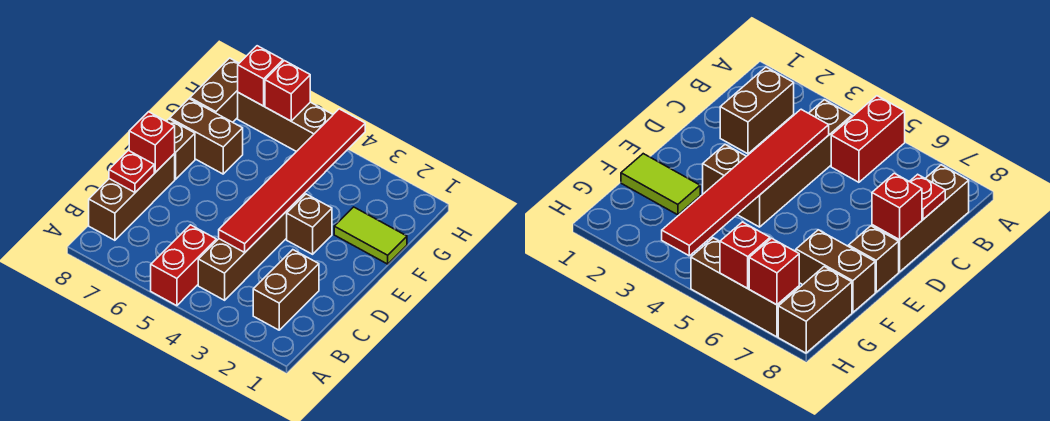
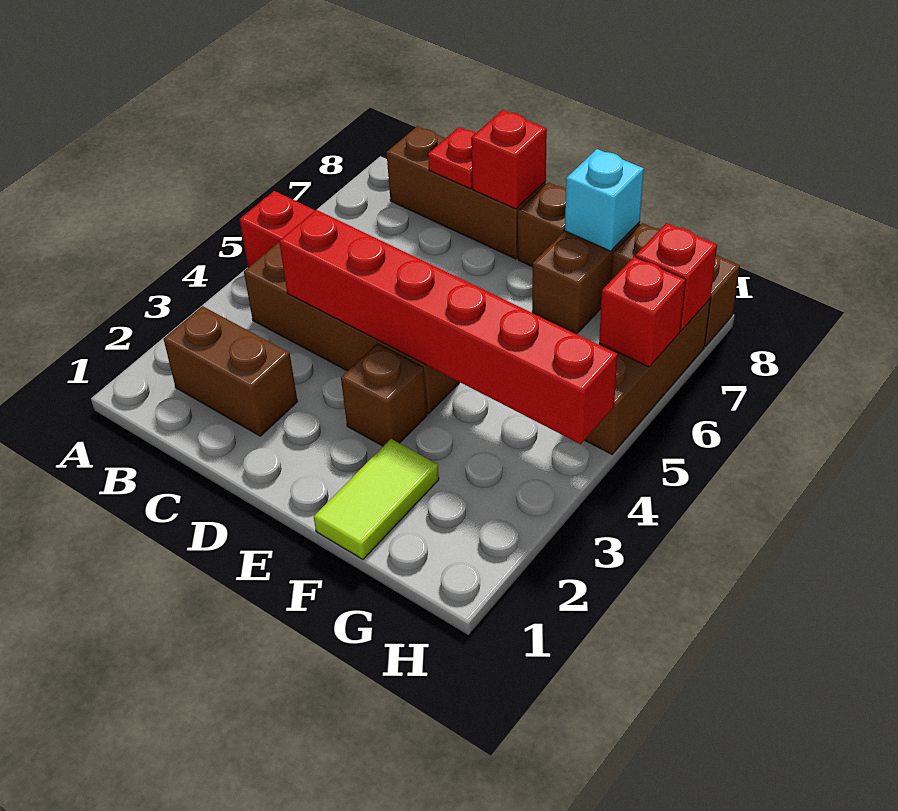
red tile C4:H4 level 2 -> red brick C4:H4 level 2
none -> cyan brick F8 level 2

